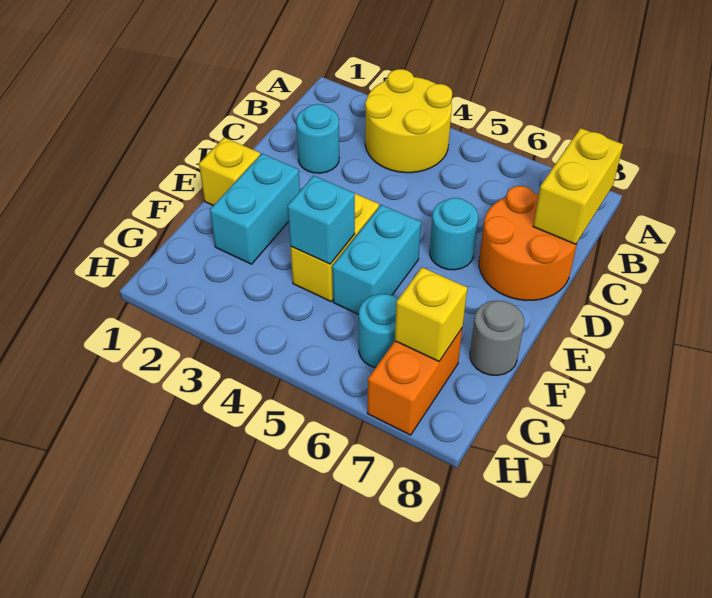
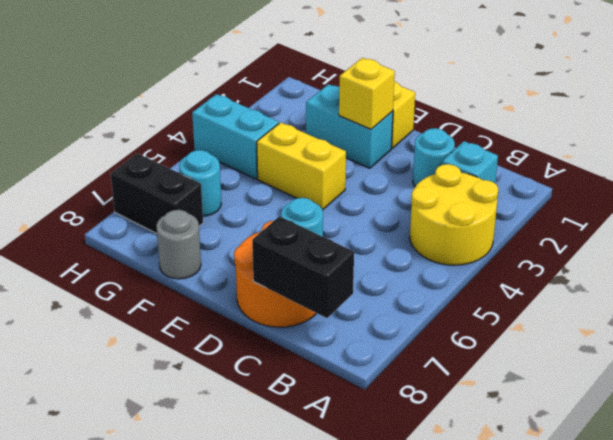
yellow brick B8:C8 level 2 -> black brick B8:C8 level 2
cyan brick E5:F5 level 1 -> cyan brick G4:H4 level 1
cyan brick F4 level 2 -> cyan brick B2 level 1
orange brick G7:H7 level 1 -> black brick G7:H7 level 1
yellow brick G7 level 2 -> yellow brick E2 level 2

